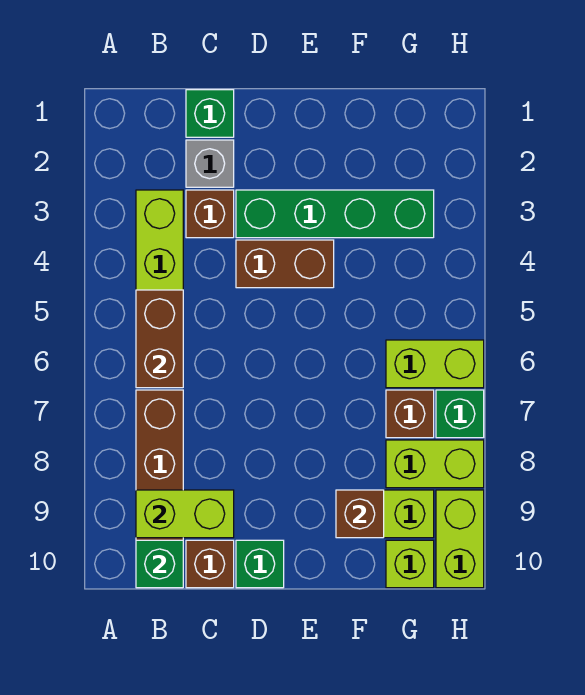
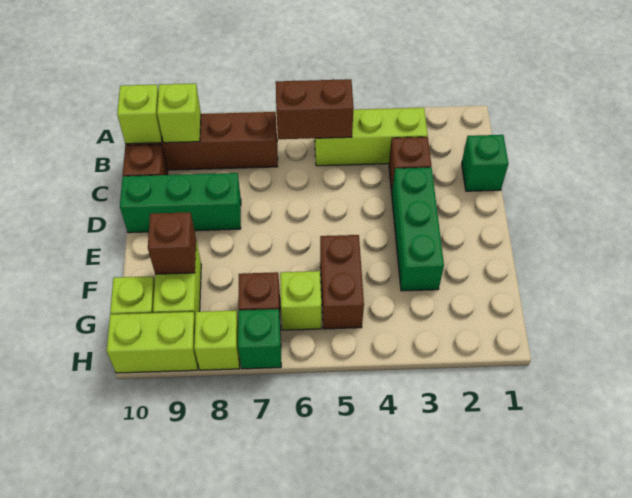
lime brick B9:C9 level 2 -> lime brick B9 level 2
green brick B10 level 2 -> lime brick B10 level 2
grey brick C2 level 1 -> none
green brick D3:G3 level 1 -> green brick D3:F3 level 1
brown brick D4:E4 level 1 -> brown brick F5:G5 level 1
green brick D10 level 1 -> green brick D8:D10 level 1
lime brick G6:H6 level 1 -> lime brick G6 level 1
lime brick G8:H8 level 1 -> lime brick H8 level 1

